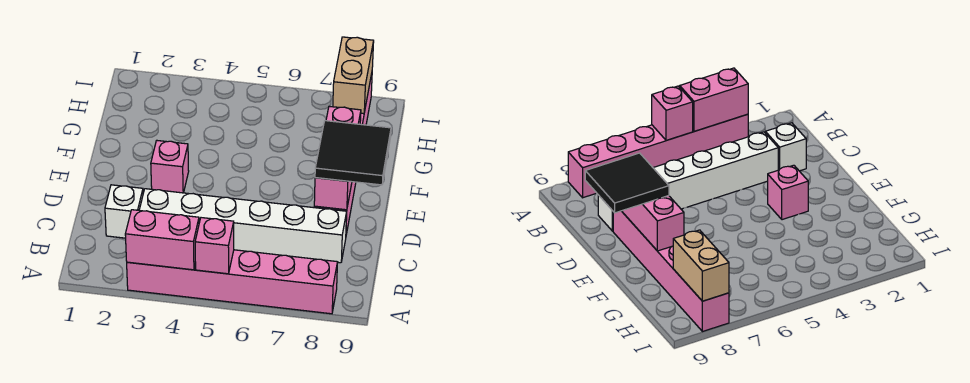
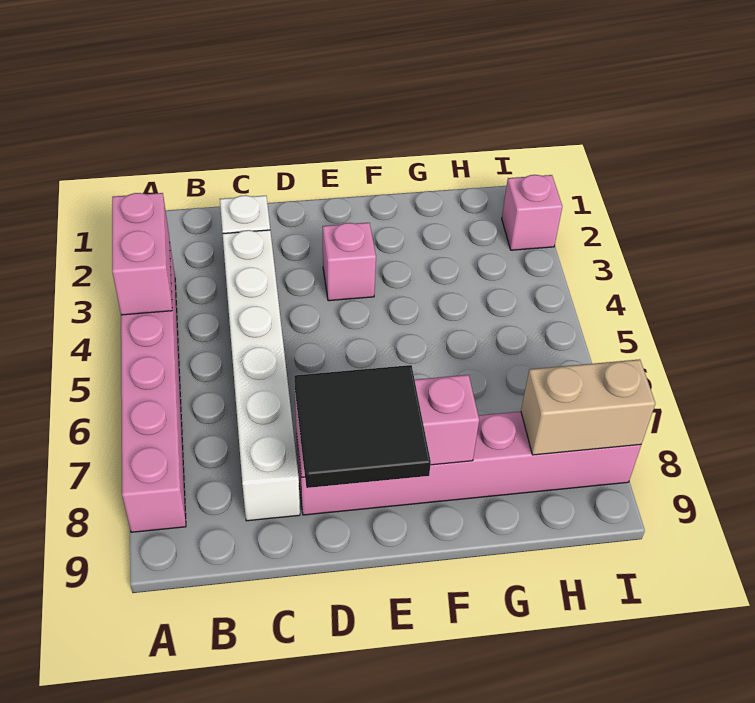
pink brick A5 level 2 -> pink brick I2 level 1

